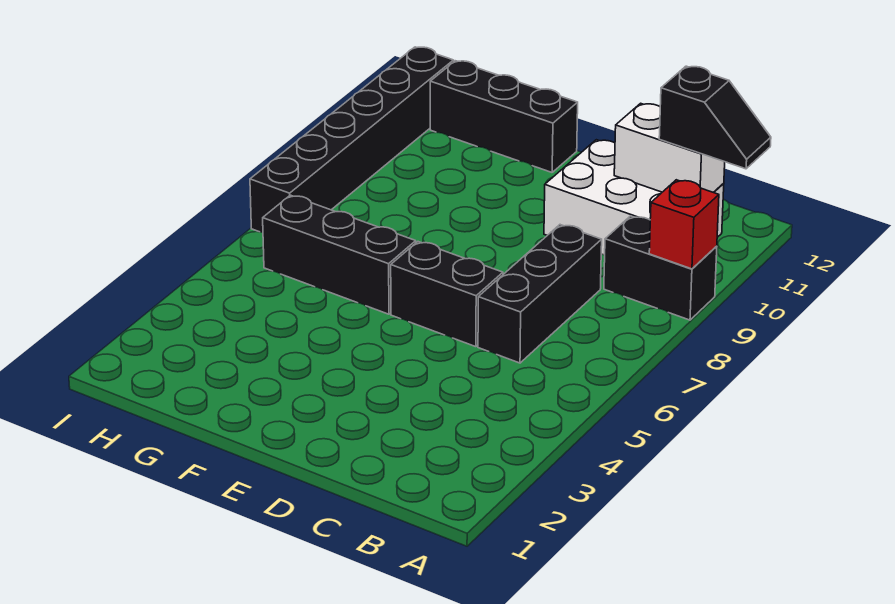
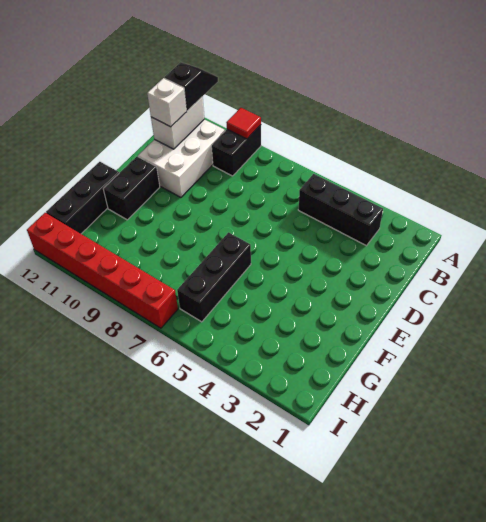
red brick A9 level 2 -> red tile A9 level 2
black brick C6:C8 level 1 -> black brick B3:B5 level 1
none -> white brick C11 level 3
black brick D6:E6 level 1 -> black brick E11:F11 level 1
black brick I7:I12 level 1 -> red brick I7:I12 level 1

